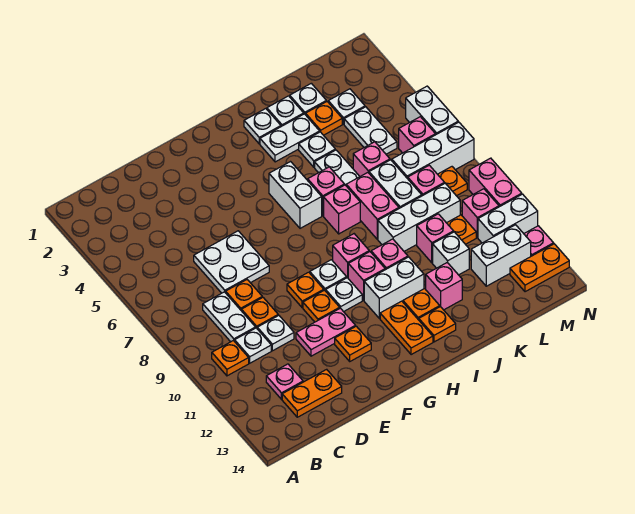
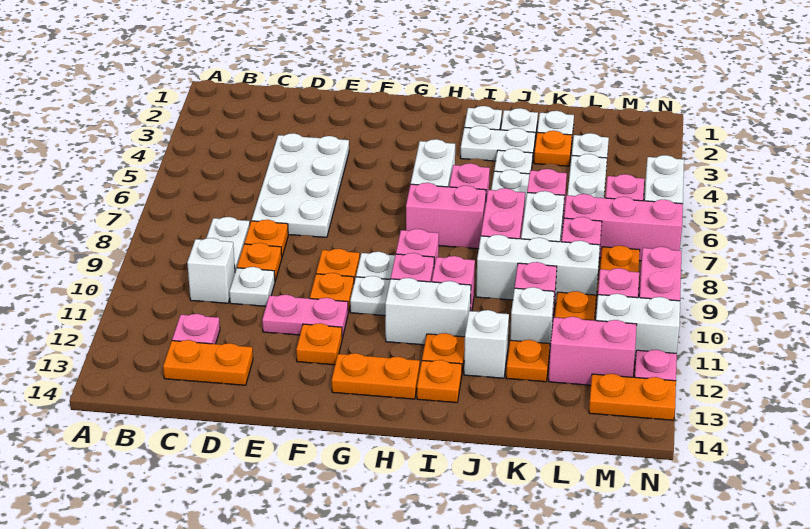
orange plate B10 level 1 -> orange plate K12 level 1
white plate C10 level 1 -> white brick C10 level 1
white plate D6:E7 level 1 -> white plate D4:E7 level 1
orange plate H12:H13 level 1 -> orange plate G13:H13 level 1
pink brick I7 level 1 -> pink brick H7:I7 level 1
pink brick J12 level 1 -> white brick J12 level 1
white brick L7:N7 level 1 -> pink brick L7:N7 level 1
white brick L12:M12 level 1 -> pink brick L12:M12 level 1

